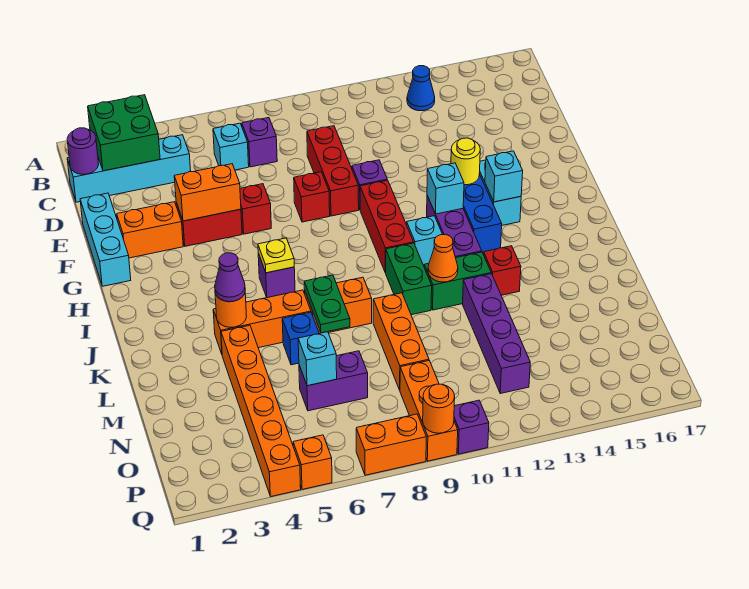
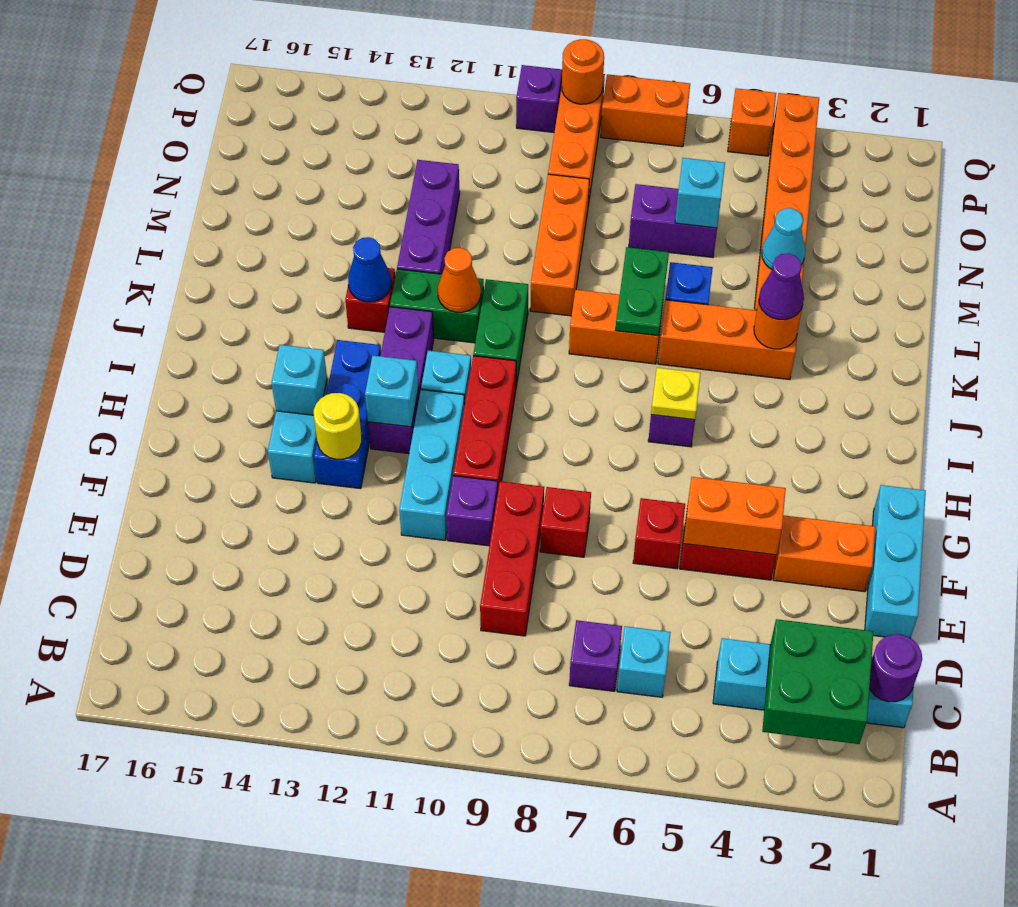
blue cone B13 level 1 -> blue cone K13 level 2
none -> cyan brick F11:H11 level 1
purple brick L12:O12 level 1 -> purple brick L12:N12 level 1
none -> cyan cone M4 level 2

